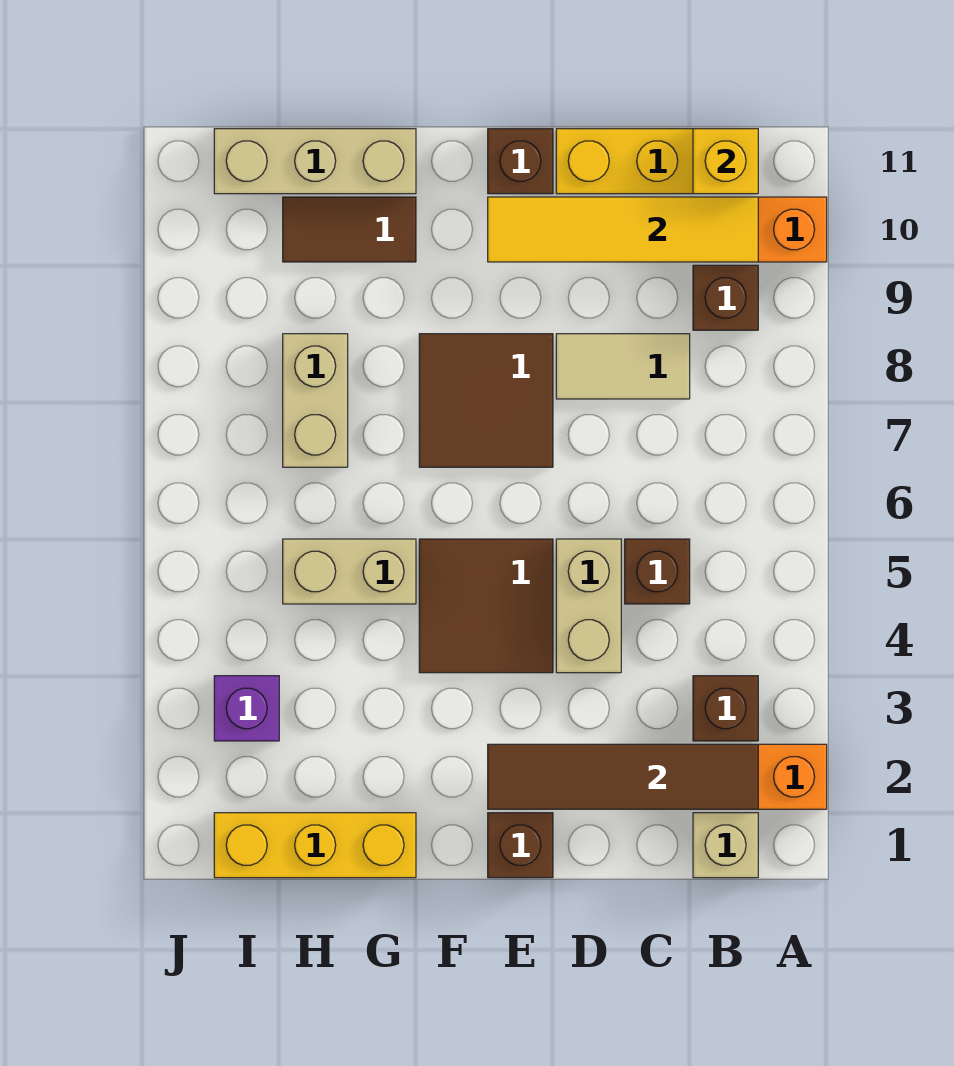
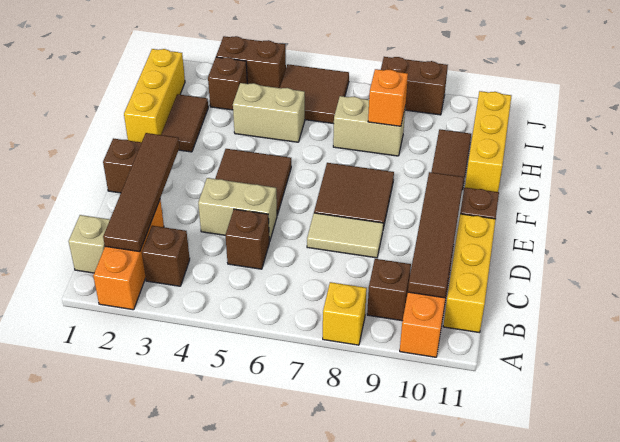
yellow tile B10:E10 level 2 -> brown tile B10:E10 level 2
yellow brick B11 level 2 -> yellow brick A8 level 1
tan tile C8:D8 level 1 -> tan tile D7:D8 level 1
none -> brown tile G2:H2 level 1
tan brick G5:H5 level 1 -> tan brick H4:H5 level 1
tan brick G11:I11 level 1 -> yellow brick G11:I11 level 1
none -> orange brick H8 level 2
purple brick I3 level 1 -> brown brick I3 level 1
none -> brown tile I5:J6 level 1
none -> brown brick J3:J4 level 1
none -> brown brick J8:J9 level 1

